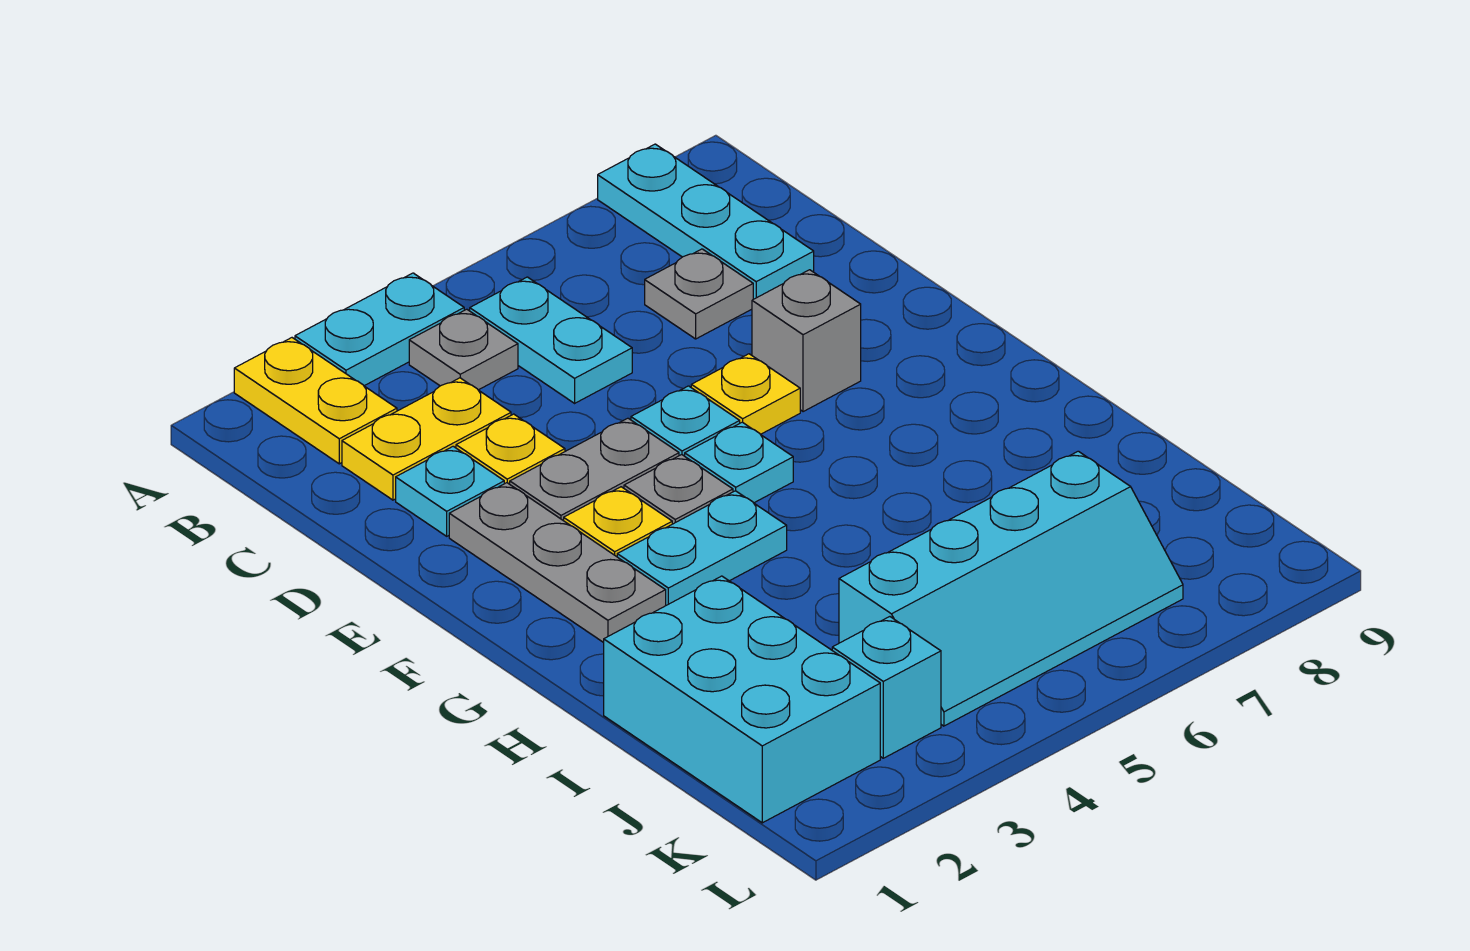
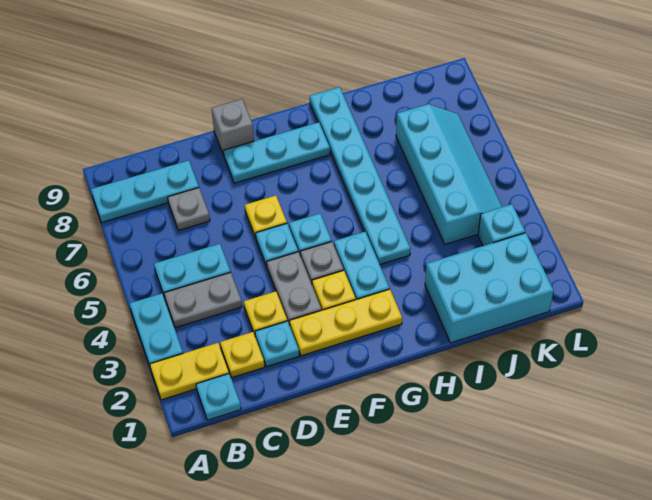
none -> cyan plate B1 level 1
grey plate B4 level 1 -> grey plate B4:C4 level 1
yellow plate C2:C3 level 1 -> yellow plate C2 level 1
grey plate E2:G2 level 1 -> yellow plate E2:G2 level 1
grey brick E7 level 1 -> grey brick E9 level 1
none -> cyan plate E8:G8 level 1
none -> cyan plate H4:H9 level 1

